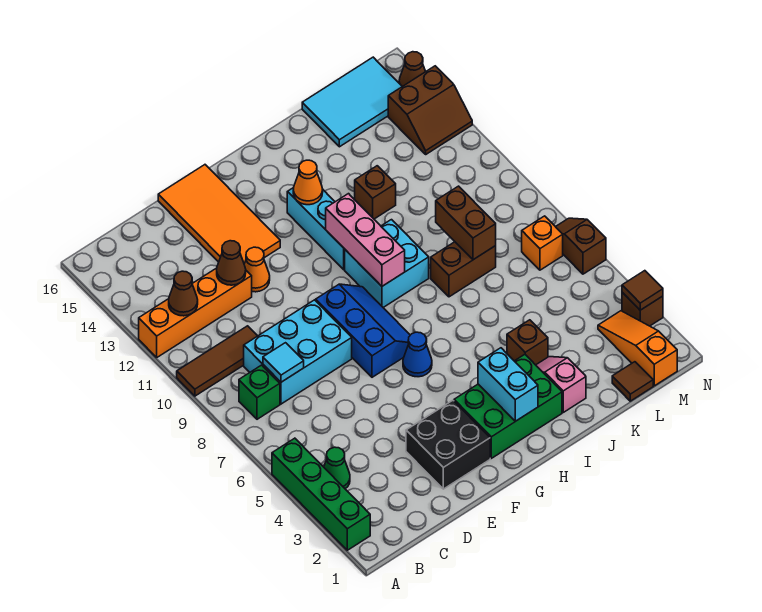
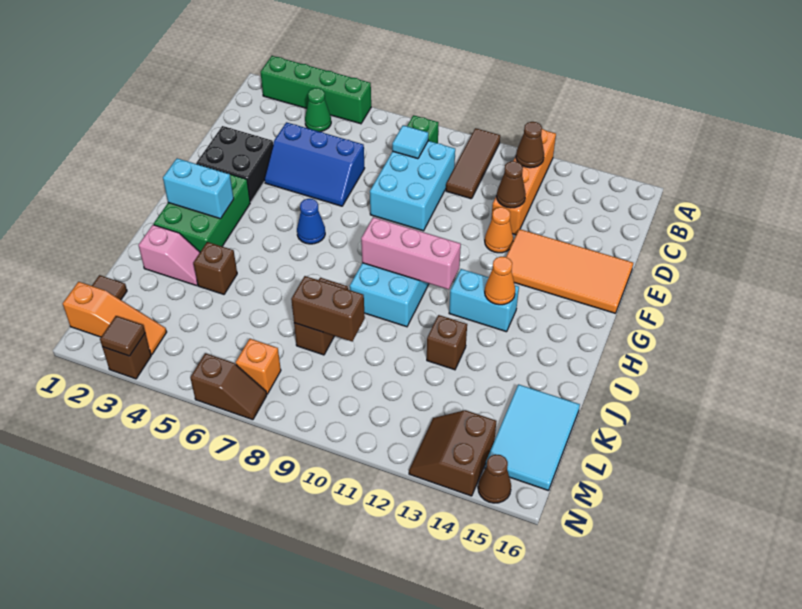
blue slope F7:G9 level 1 top F -> blue slope D4:E6 level 1 top D
cyan brick H11:H13 level 1 -> cyan brick H12:H13 level 1

